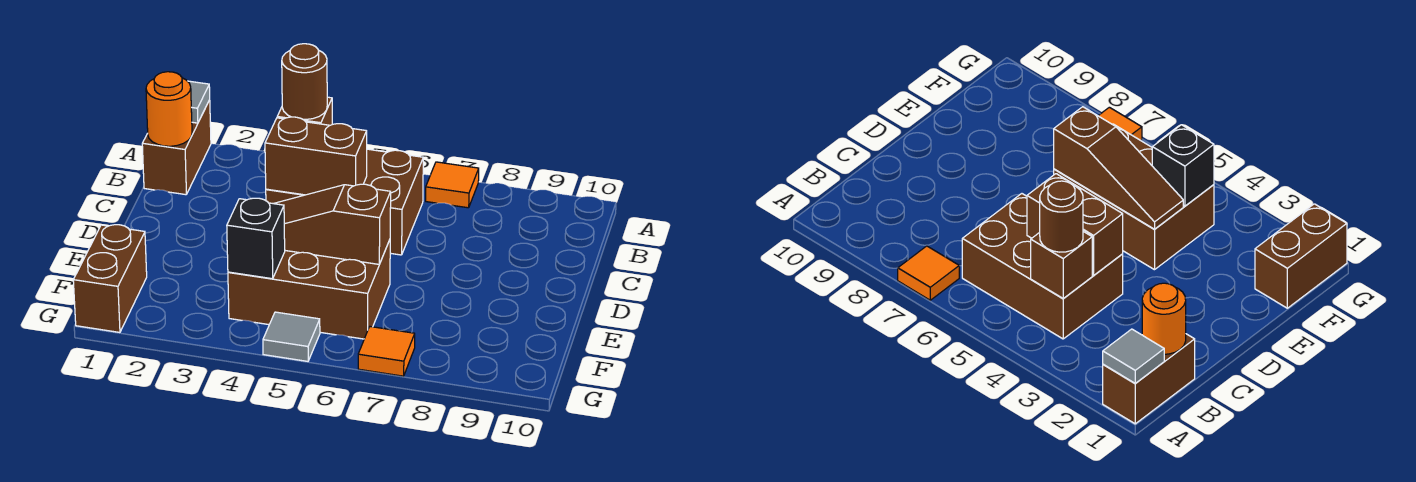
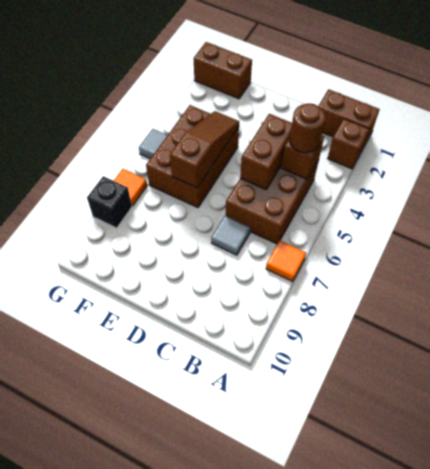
grey tile A1 level 2 -> grey tile C7 level 1
none -> brown brick A2 level 1
orange round brick B1 level 2 -> none
black brick F4 level 2 -> black brick G8 level 1

